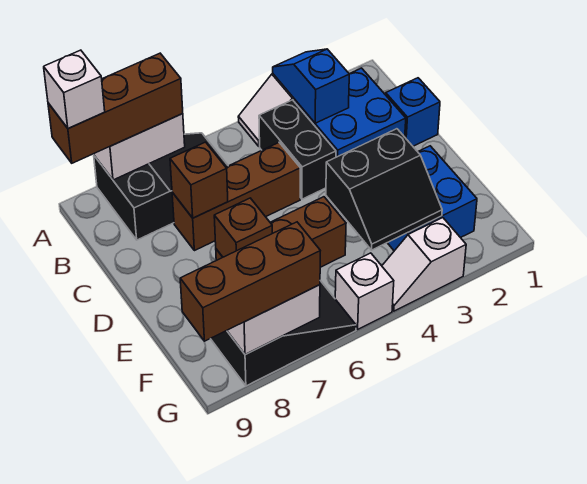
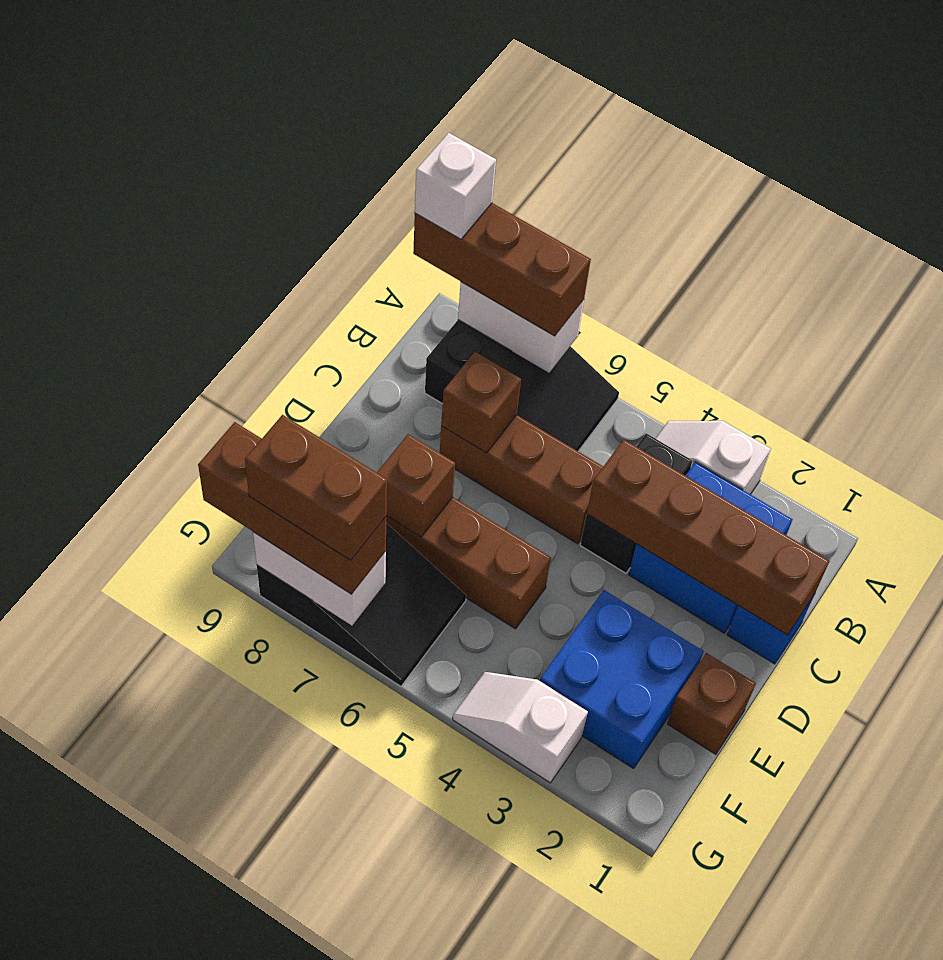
blue slope A3:B3 level 2 top B -> none
none -> brown brick C1:C4 level 2
none -> brown brick E1 level 1
black slope E3:F4 level 2 top E -> none
white brick G5 level 1 -> none
none -> brown brick G7:G8 level 4

